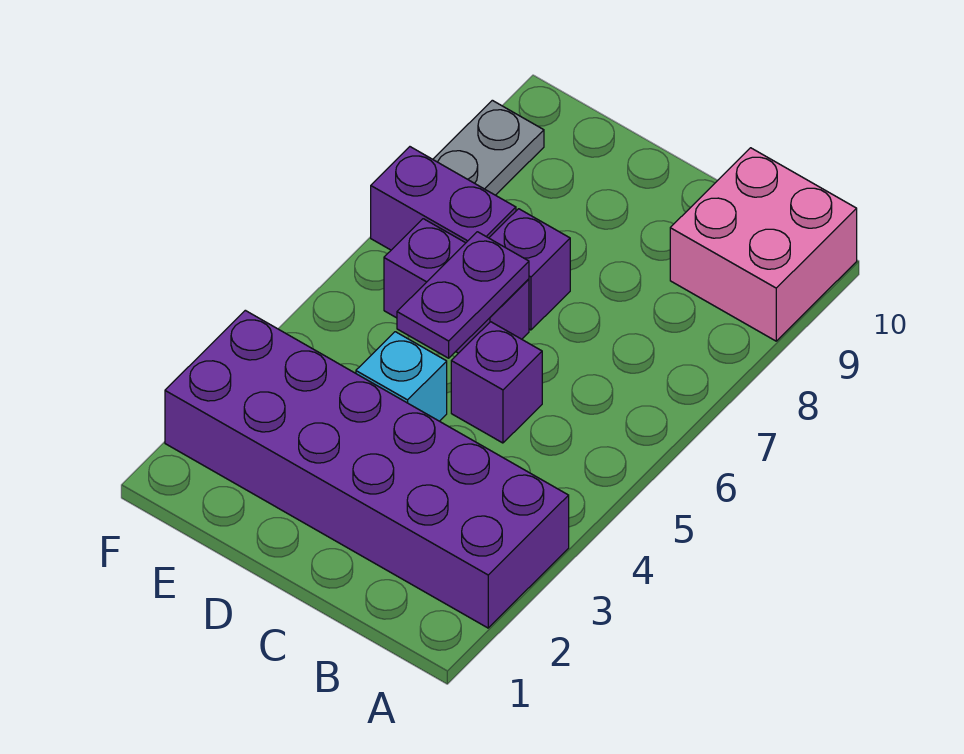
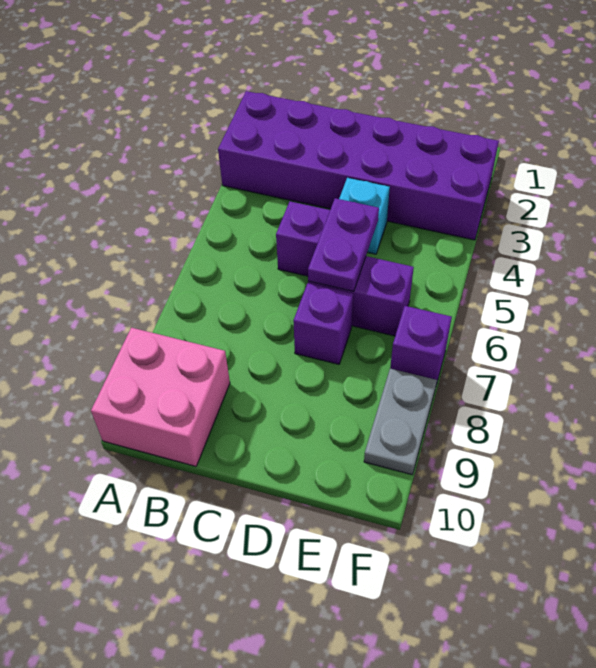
purple brick E7:F7 level 1 -> purple brick F7 level 1

